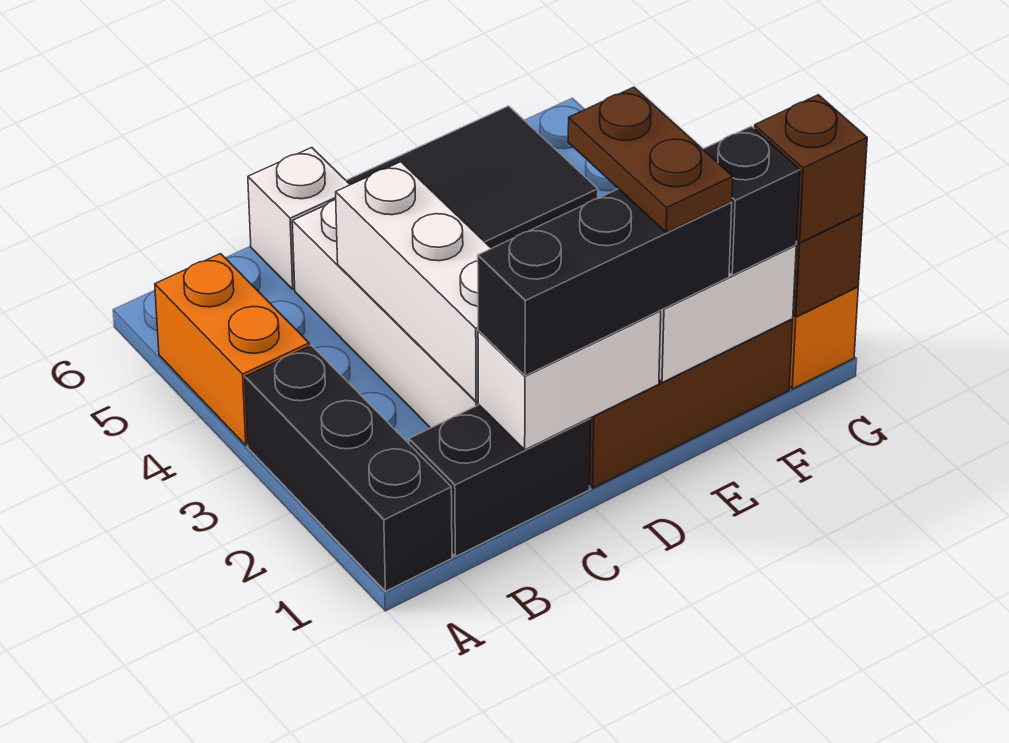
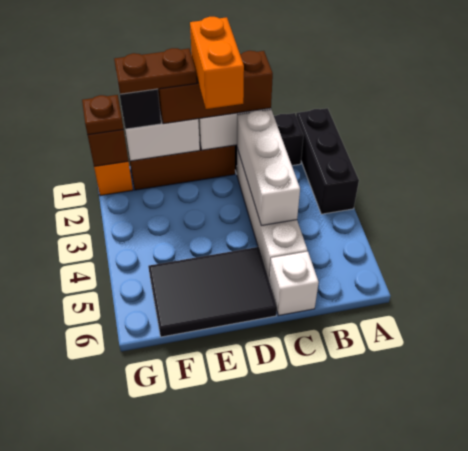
orange brick A4:A5 level 1 -> orange brick D1:D2 level 4
black brick C1:E1 level 3 -> brown brick C1:E1 level 3
brown plate E1:E2 level 4 -> brown plate E1:F1 level 4
brown brick G1 level 3 -> brown plate G1 level 3

